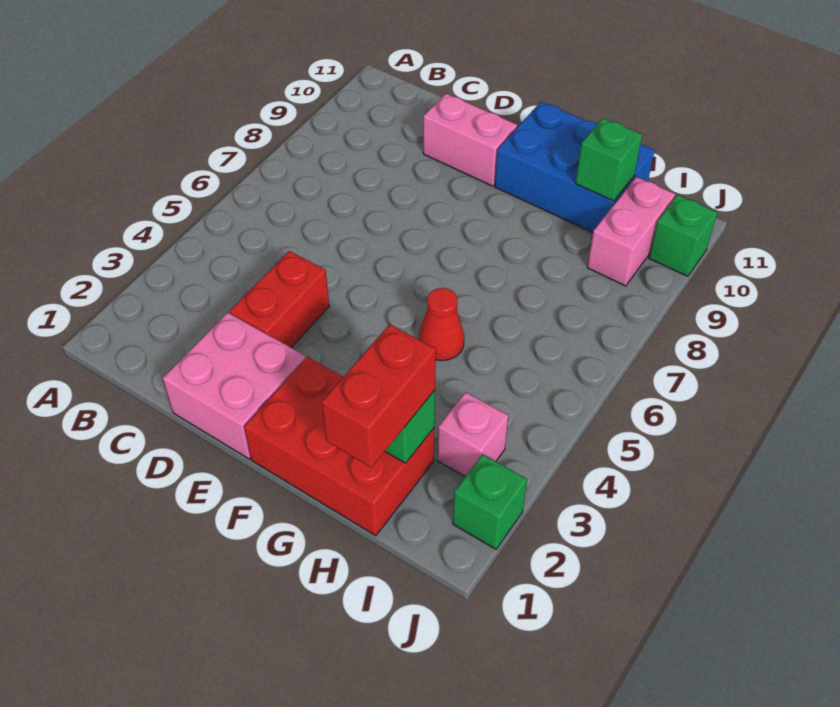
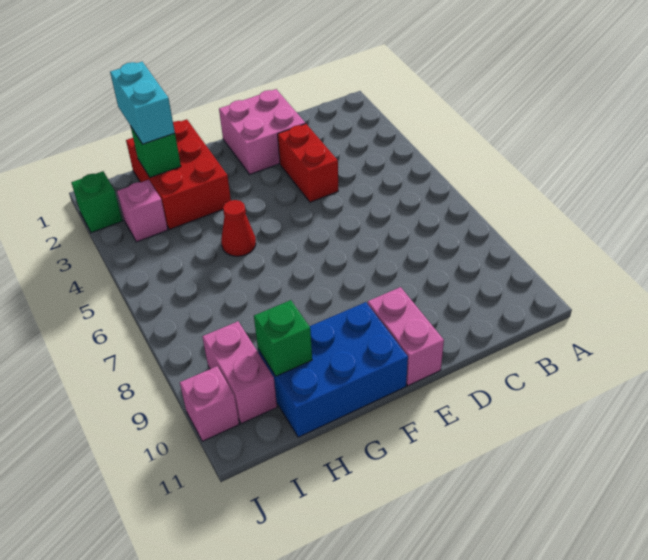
pink brick D10:E10 level 1 -> pink brick E10:E11 level 1
red brick F1:H2 level 1 -> red brick G1:H3 level 1
red brick H1:H2 level 3 -> cyan brick H1:H2 level 3
green brick J10 level 1 -> pink brick J10 level 1

